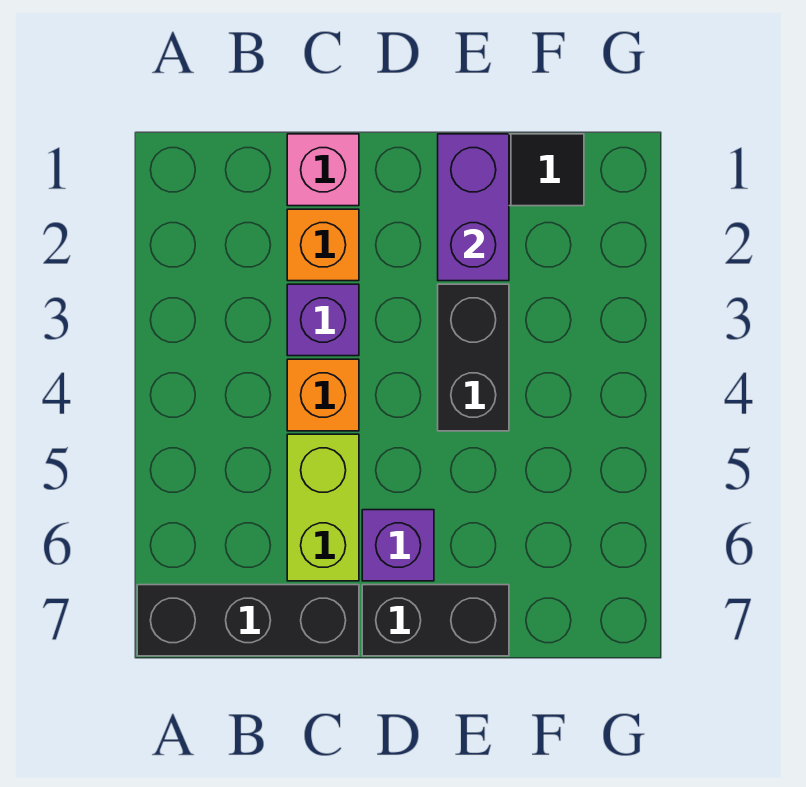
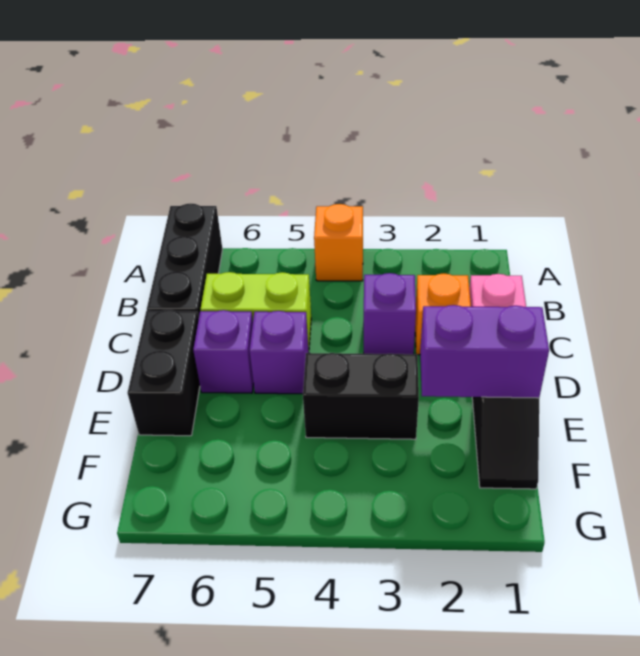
orange brick C4 level 1 -> orange brick A4 level 1
none -> purple brick D5 level 1

